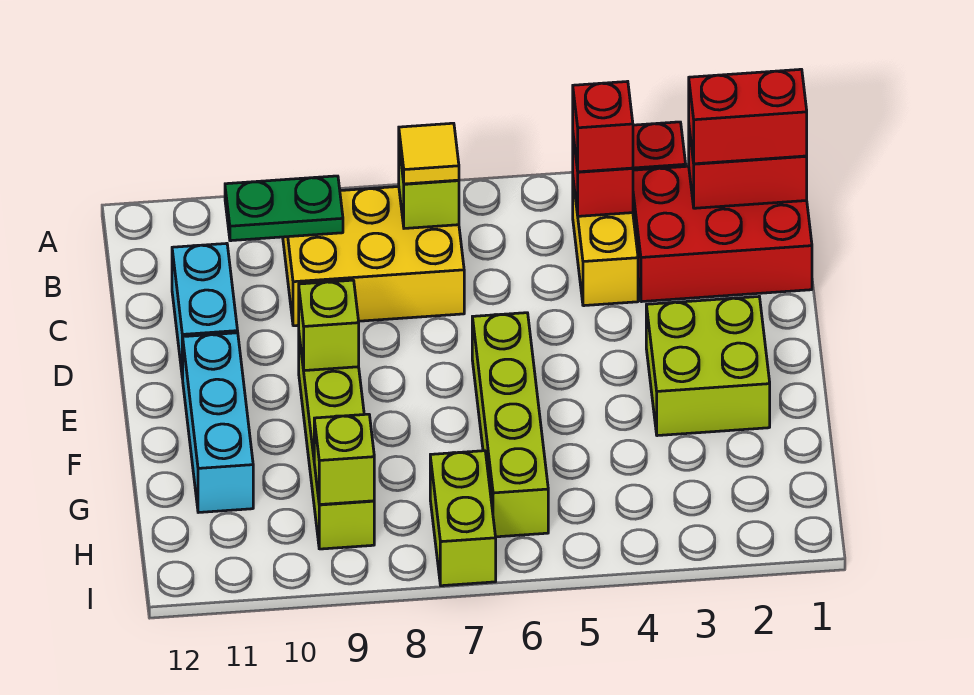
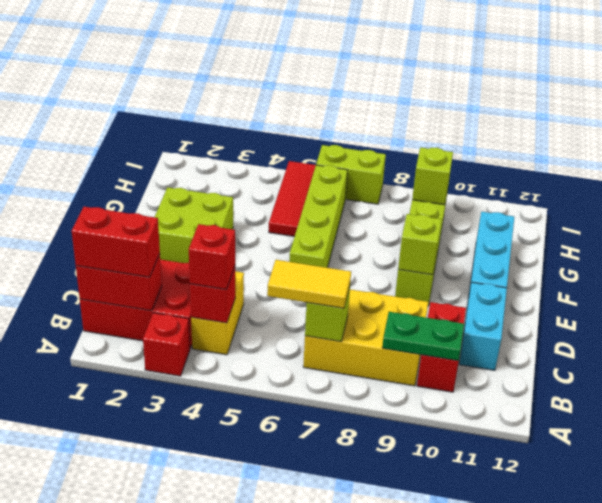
yellow tile B7 level 3 -> yellow tile B6:B7 level 3
none -> red brick B10:C10 level 1
none -> red tile G5:I5 level 1
lime brick H7:I7 level 1 -> lime brick I6:I7 level 1

